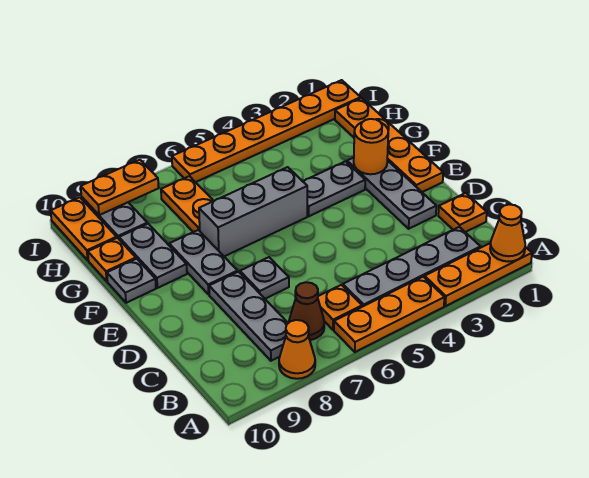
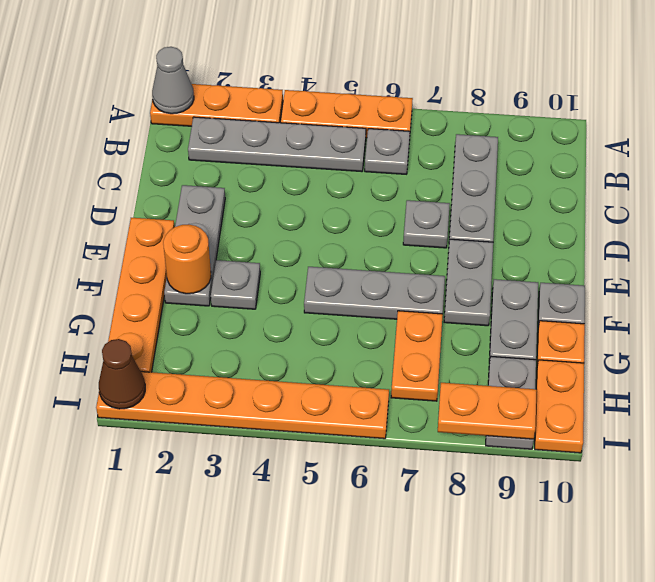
orange cone A1 level 2 -> grey cone A1 level 2
orange cone A8 level 1 -> none
orange plate B6 level 1 -> grey plate B6 level 1
brown cone B7 level 1 -> brown cone I1 level 2
orange plate C1 level 1 -> none
grey plate F3:F4 level 1 -> grey plate F3 level 1
grey brick F5:F7 level 1 -> grey plate F5:F7 level 1

